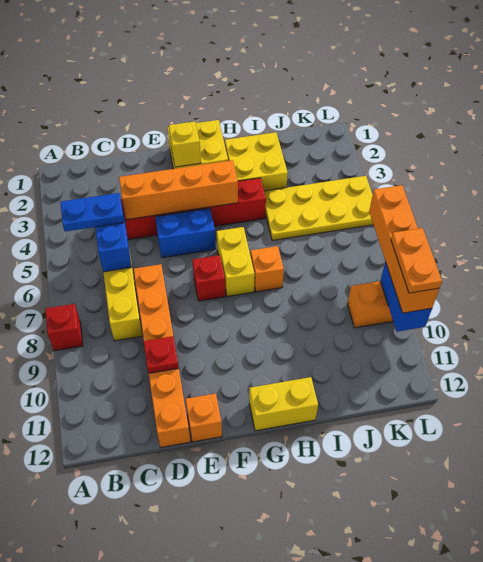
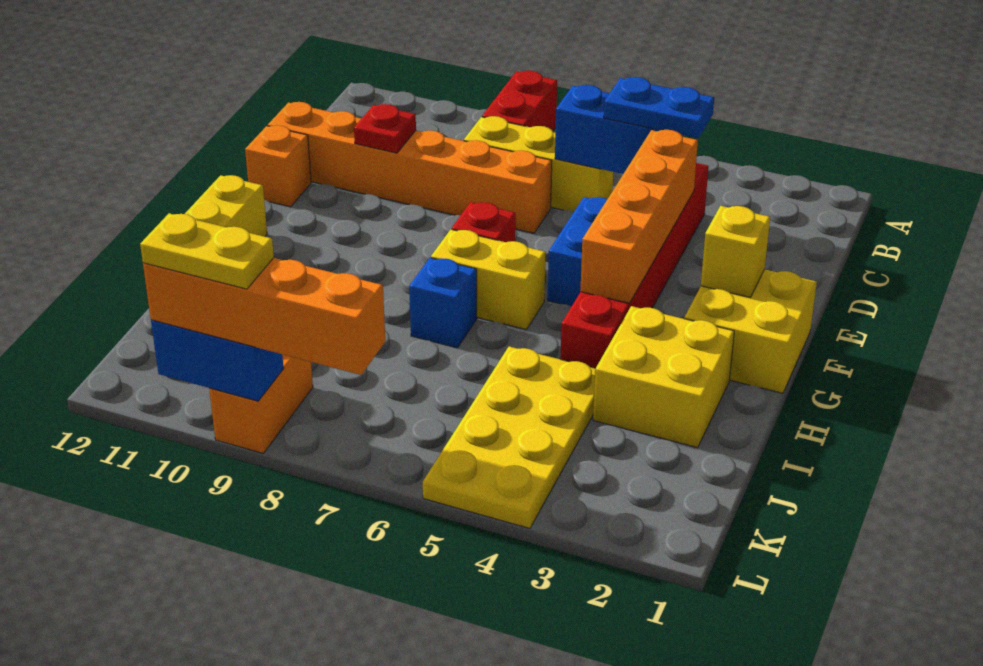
red brick A8 level 1 -> red brick A8:B8 level 1
blue plate B5:C5 level 3 -> blue plate C4:C5 level 3
orange brick H7 level 1 -> blue brick H7 level 1
orange plate L9:L10 level 4 -> yellow plate L9:L10 level 4

